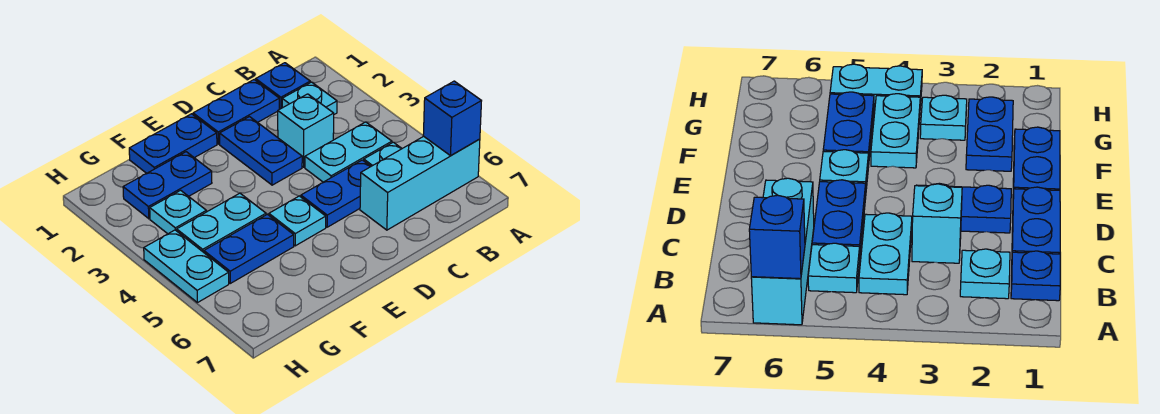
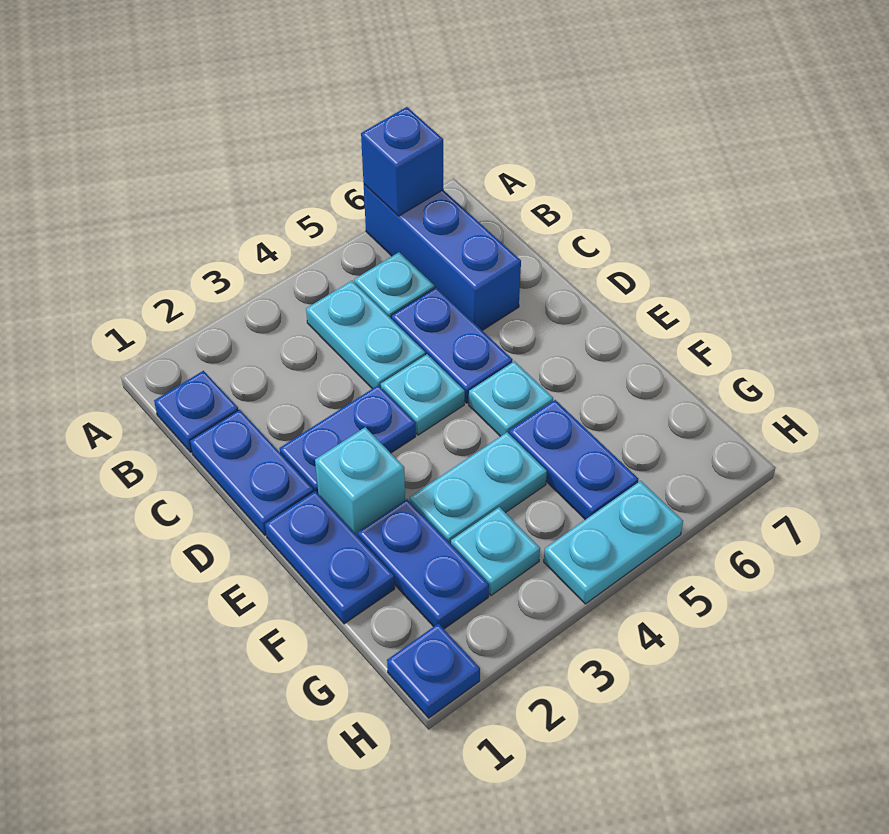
cyan brick A6:C6 level 1 -> blue brick A6:C6 level 1
cyan plate B2 level 1 -> cyan plate D4 level 1
cyan brick C3 level 1 -> cyan brick E2 level 1
cyan plate F4:G4 level 1 -> cyan plate F3:F4 level 1
none -> blue plate H1 level 1

